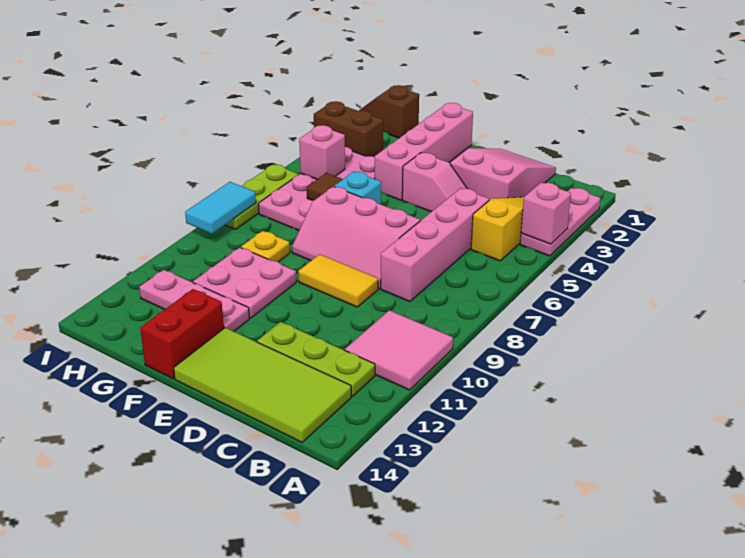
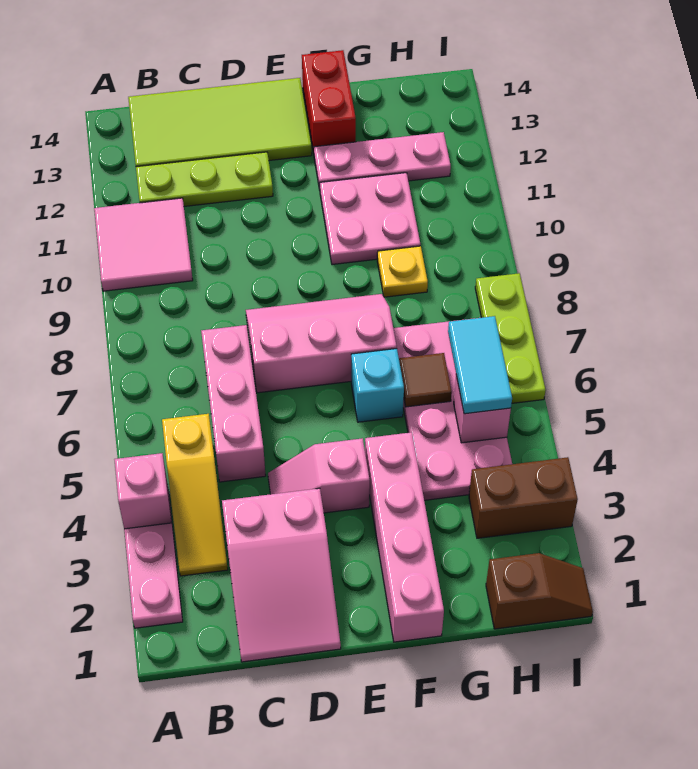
pink brick C5:C8 level 1 -> pink brick C5:C7 level 1
yellow tile D9:E9 level 1 -> none
cyan tile I8:I9 level 2 -> cyan tile H5:H6 level 3

